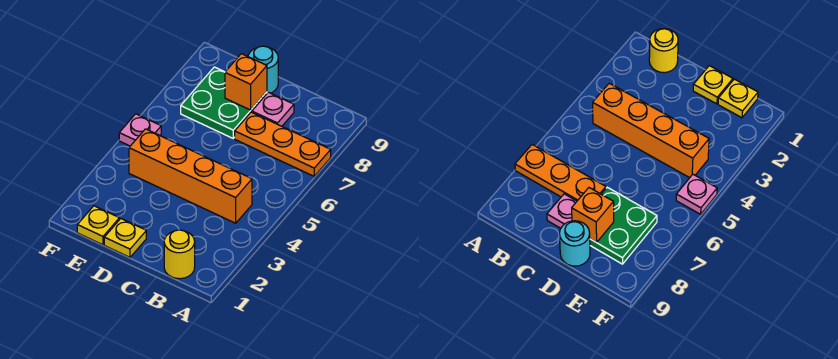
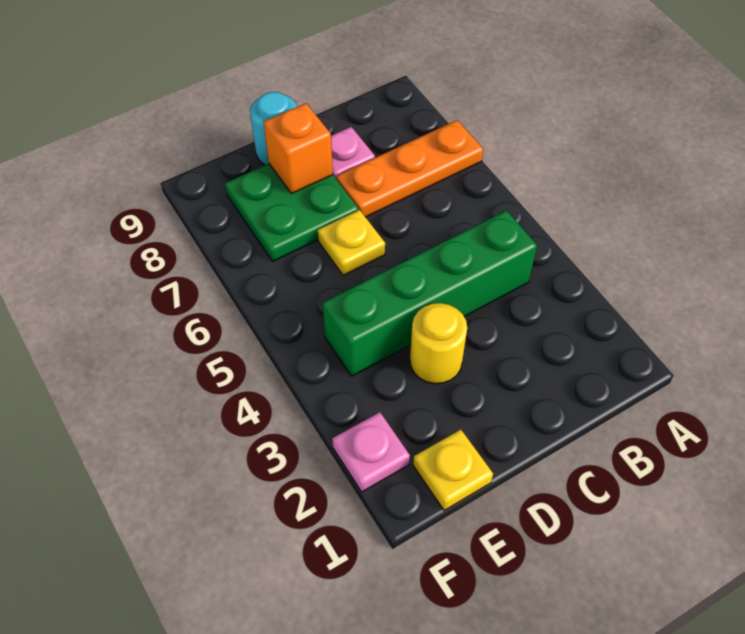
yellow round brick B1 level 1 -> yellow round brick D3 level 1
orange brick B4:E4 level 1 -> green brick B4:E4 level 1
yellow plate D1 level 1 -> yellow plate D6 level 1
pink plate F5 level 1 -> pink plate F2 level 1

